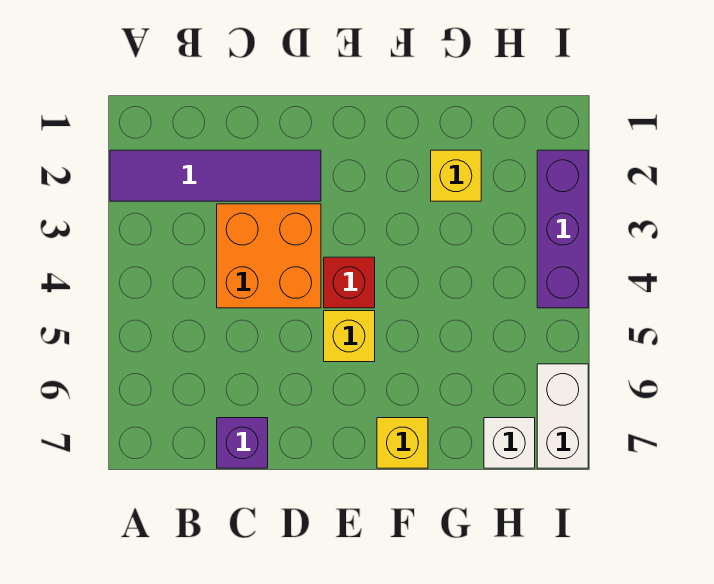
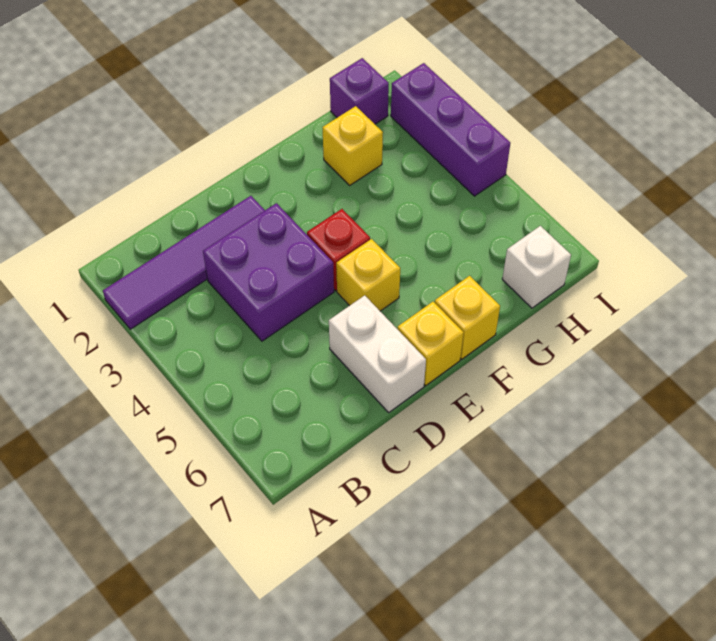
orange brick C3:D4 level 1 -> purple brick C3:D4 level 1
purple brick C7 level 1 -> purple brick H1 level 1
none -> yellow brick E7 level 1
white brick I6:I7 level 1 -> white brick D6:D7 level 1

